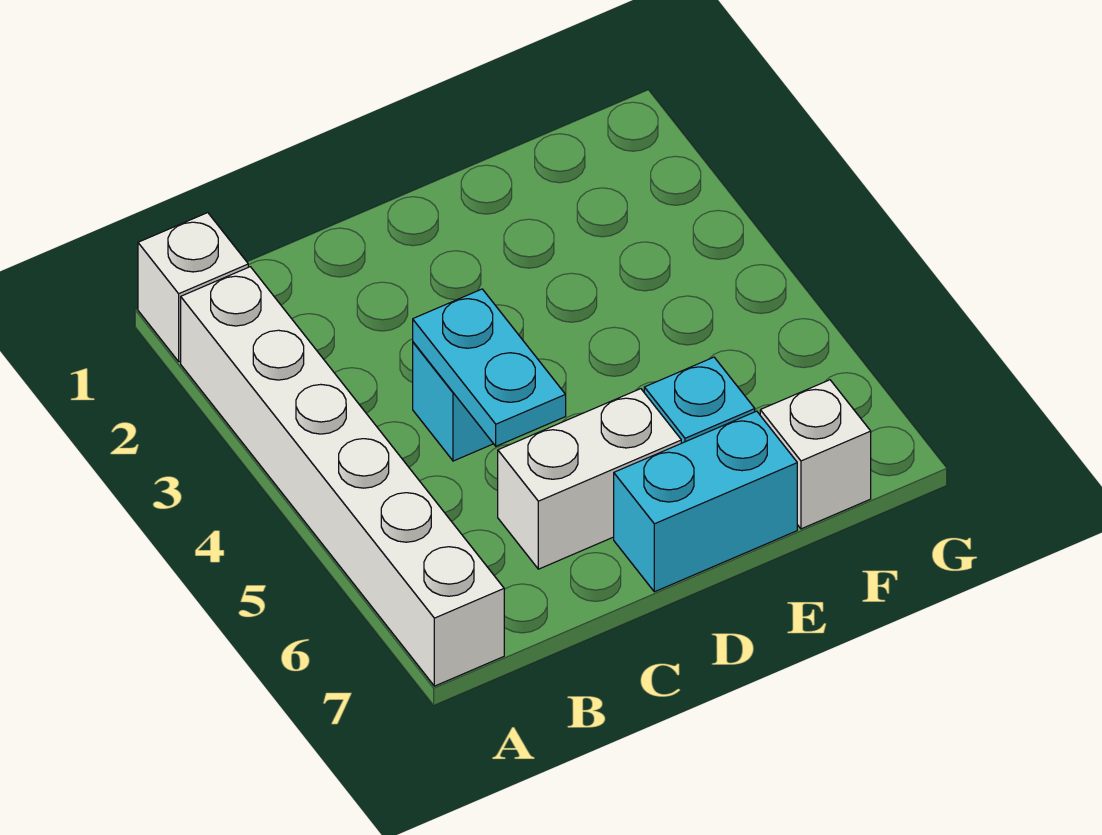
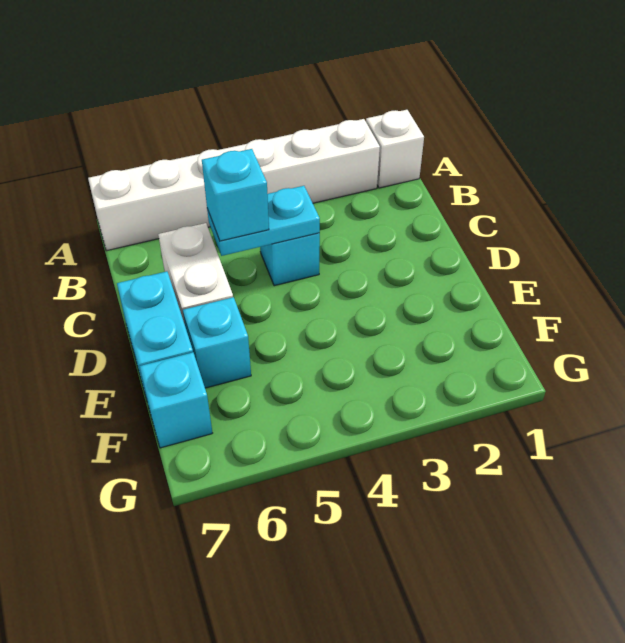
none -> cyan brick C5 level 3
white brick F7 level 1 -> cyan brick F7 level 1

